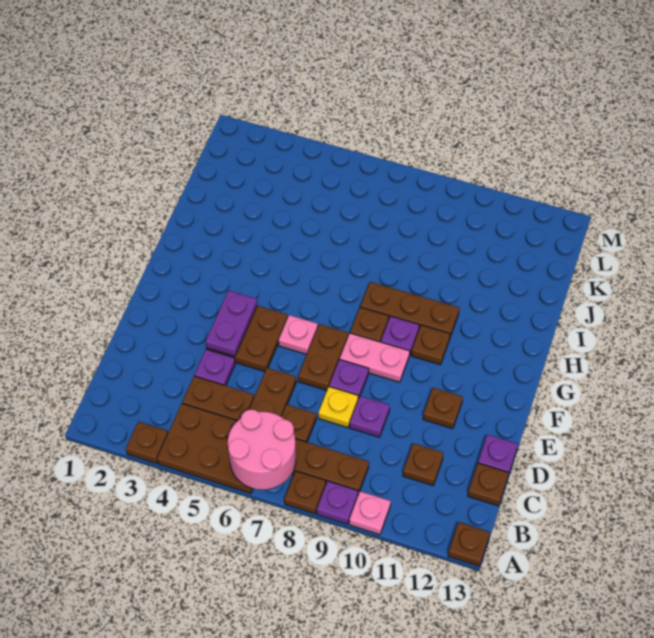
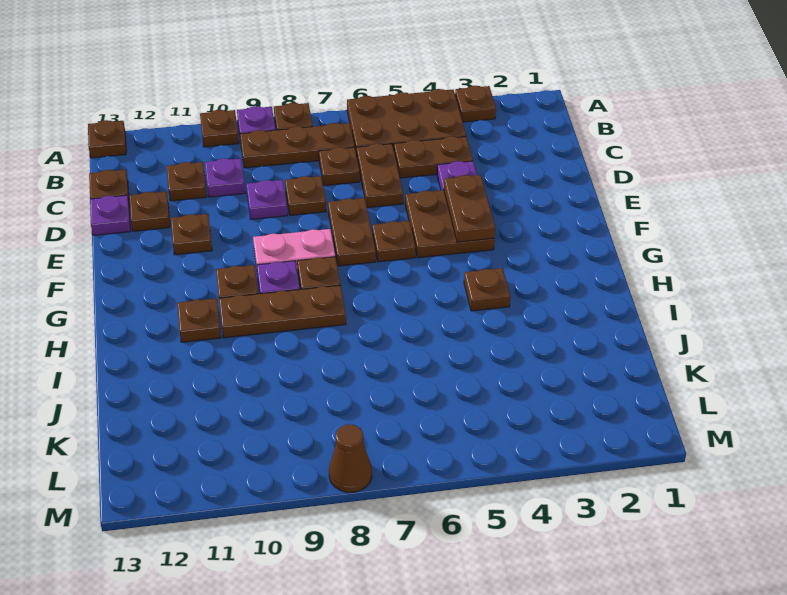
pink round brick A6:B7 level 2 -> none
pink plate A10 level 1 -> brown plate A10 level 1
yellow plate D8 level 1 -> brown plate D8 level 1
none -> brown plate D12 level 1
purple plate E4:F4 level 2 -> brown plate E4:F4 level 2
purple plate E8 level 1 -> purple plate C10 level 1
pink plate F6 level 1 -> brown plate F6 level 1
none -> brown plate H4 level 1
none -> brown plate H11 level 1
none -> brown cone M8 level 1

